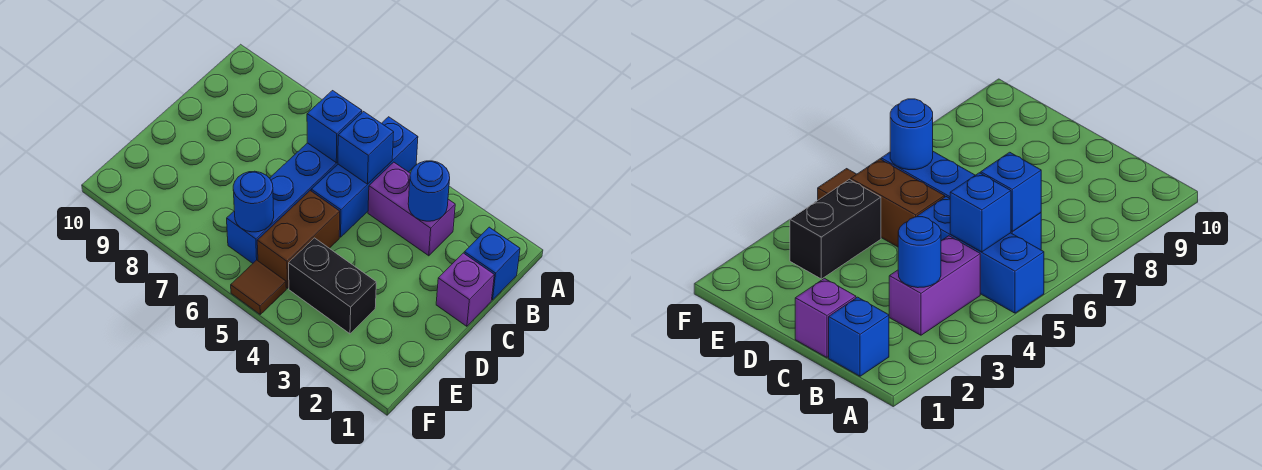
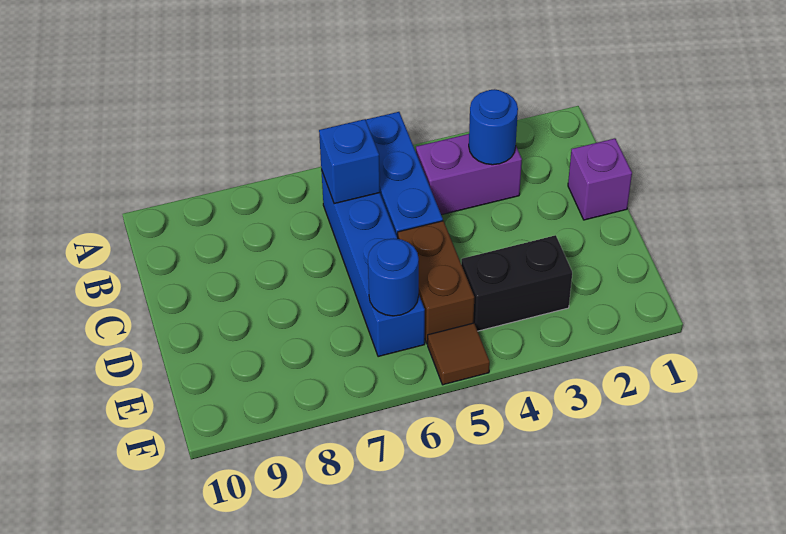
blue brick B1 level 1 -> none
blue brick B5 level 2 -> none

